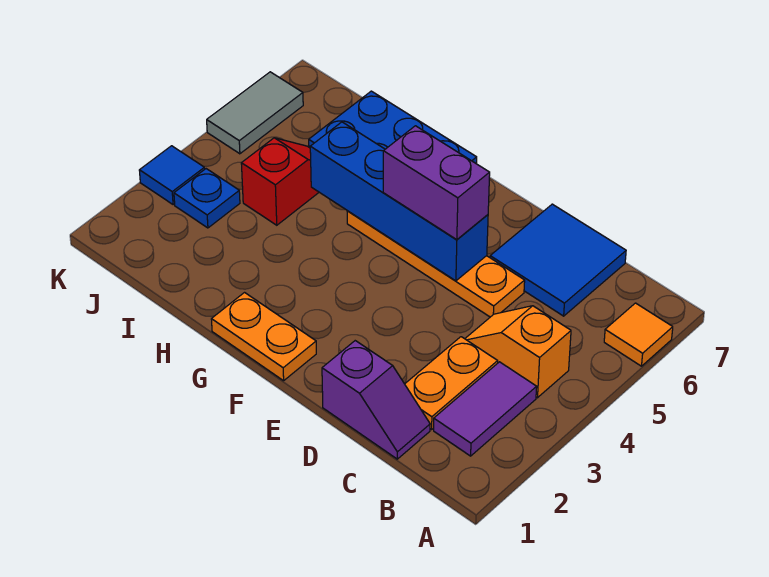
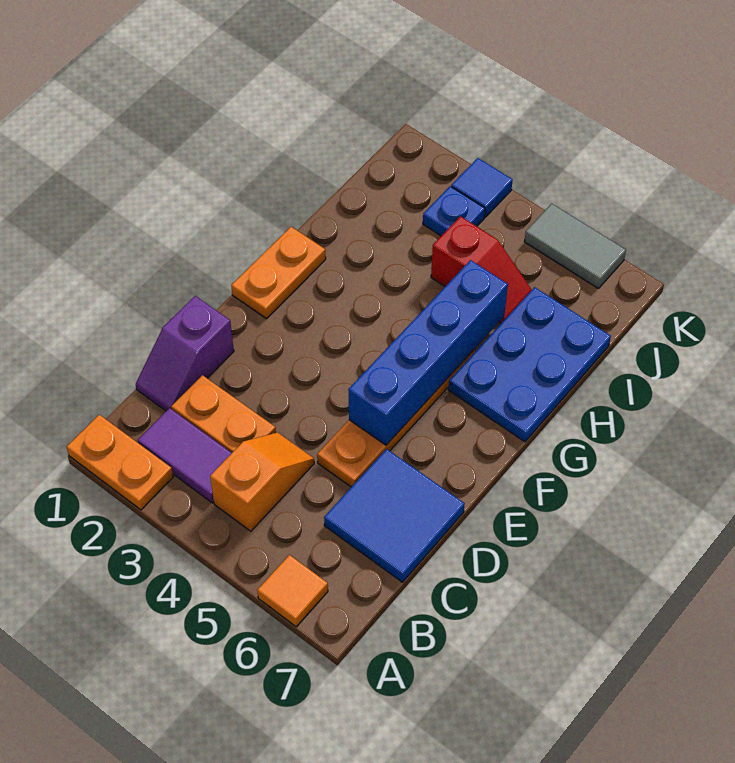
none -> orange plate A1:A2 level 1
purple brick E5:F5 level 3 -> none

